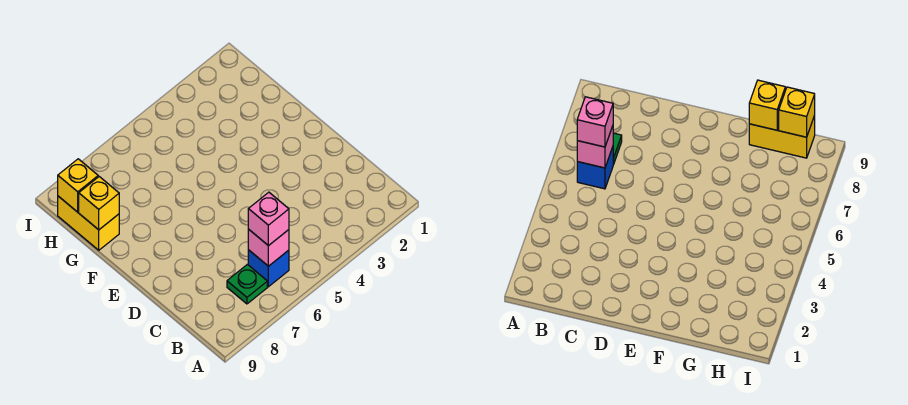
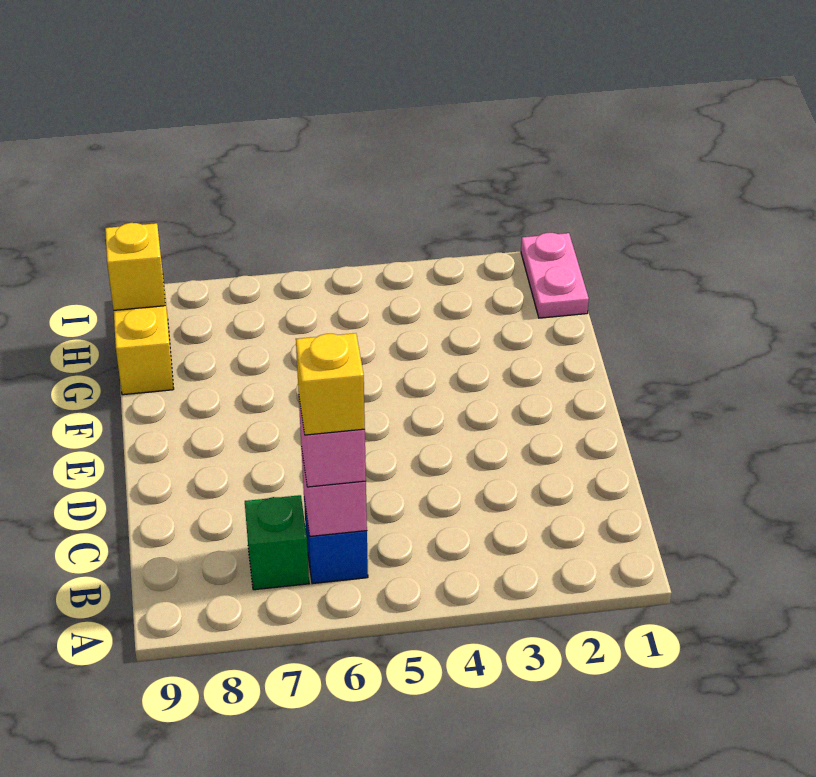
green plate B7 level 1 -> green brick B7 level 1
yellow brick G9 level 2 -> yellow brick B6 level 4
none -> pink plate H1:I1 level 1

